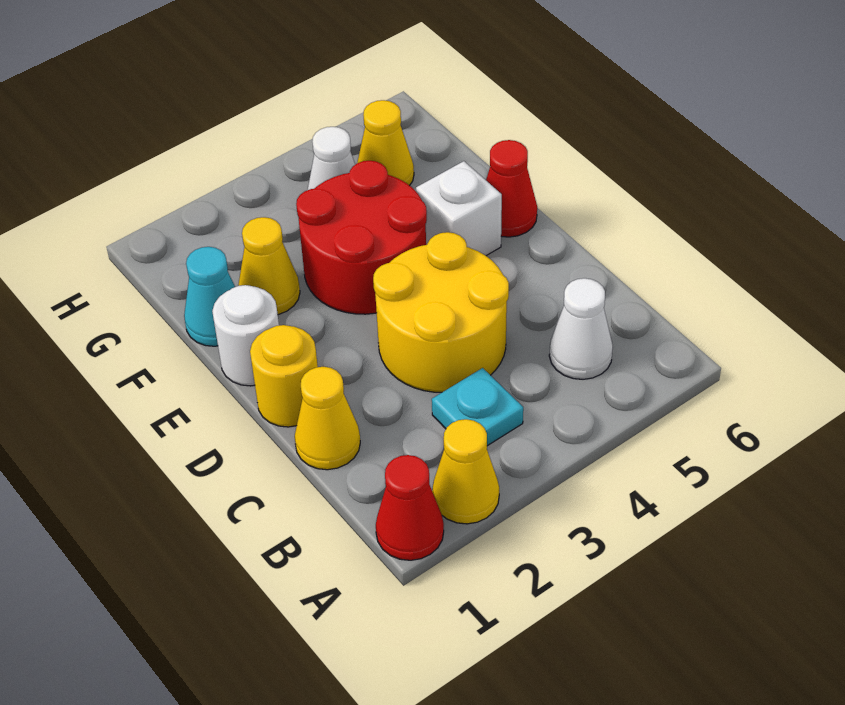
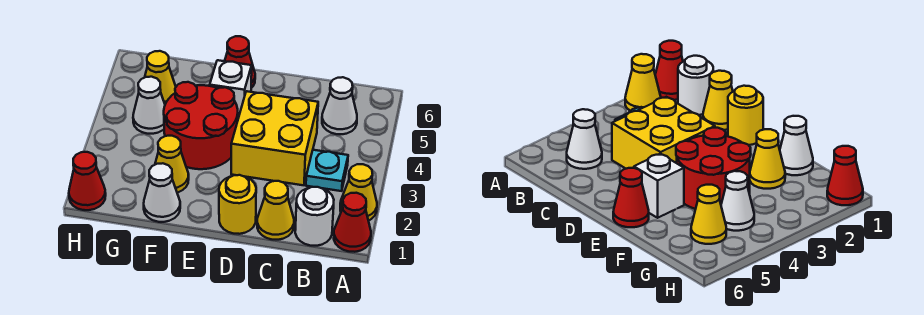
yellow round brick C3:D4 level 1 -> yellow brick C3:D4 level 1
white round brick E1 level 1 -> white round brick B1 level 1
cyan cone F1 level 1 -> white cone F1 level 1
none -> red cone H1 level 1

